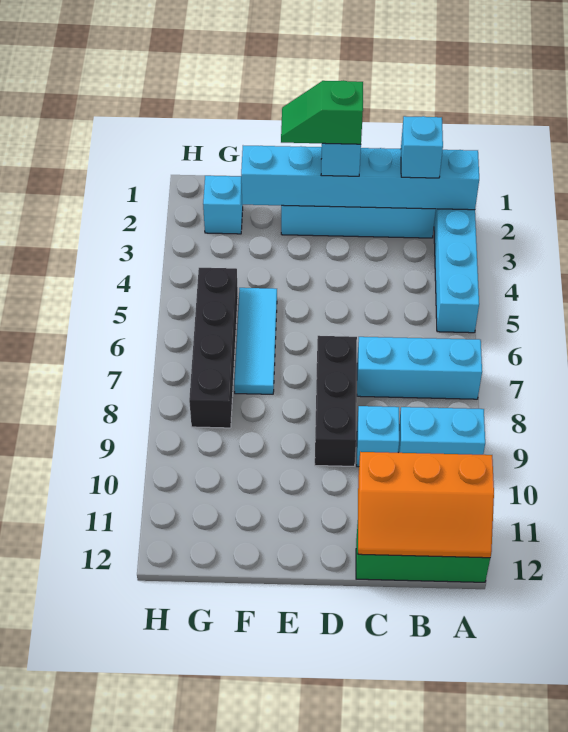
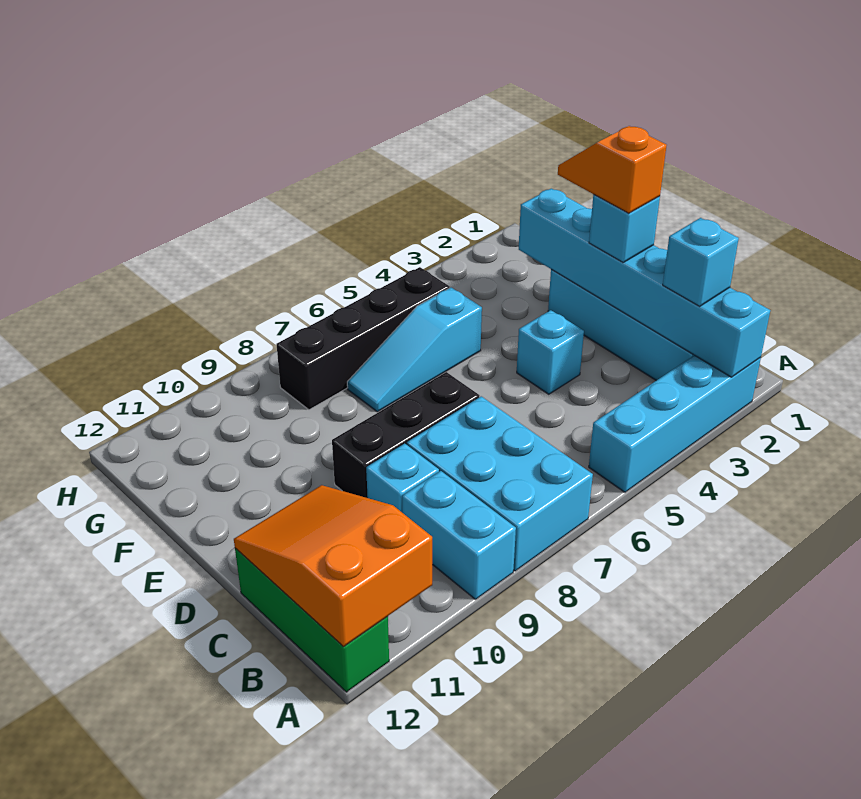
cyan brick A7:C7 level 1 -> cyan brick A7:C8 level 1
orange slope A11:C12 level 2 top 11 -> orange slope A11:C12 level 2 top A
green slope D2:E2 level 4 top D -> orange slope D2:E2 level 4 top D
cyan tile F5:F7 level 1 -> cyan slope F5:F7 level 1 top 5
cyan brick G2 level 1 -> cyan brick D4 level 1

